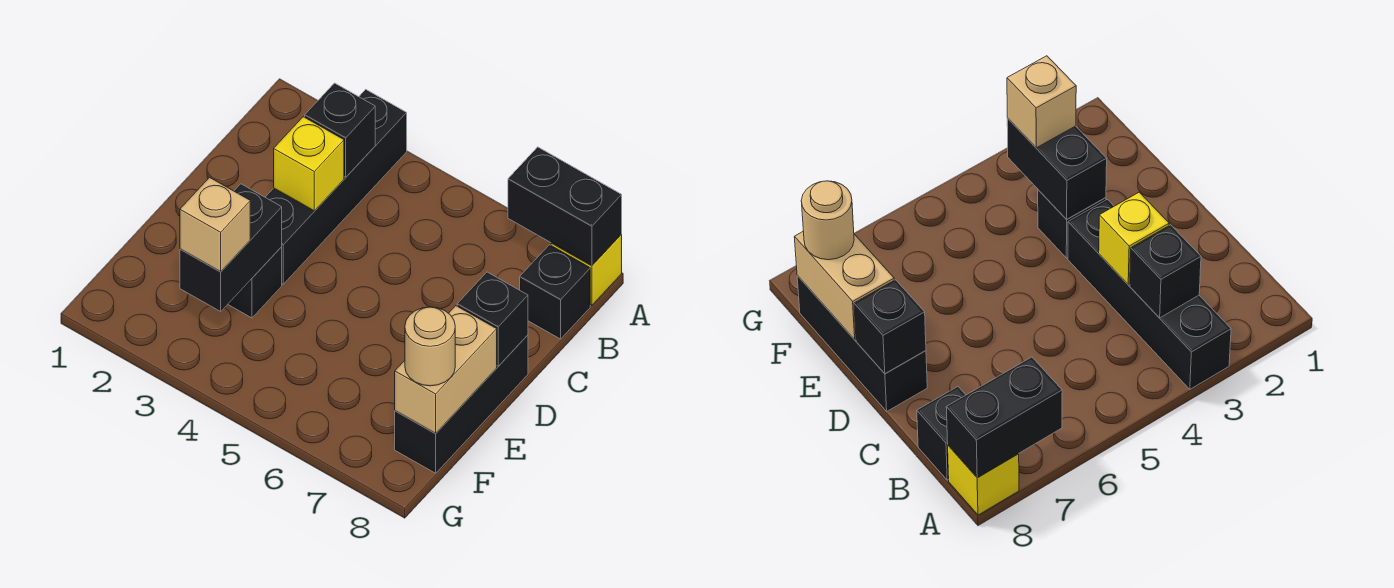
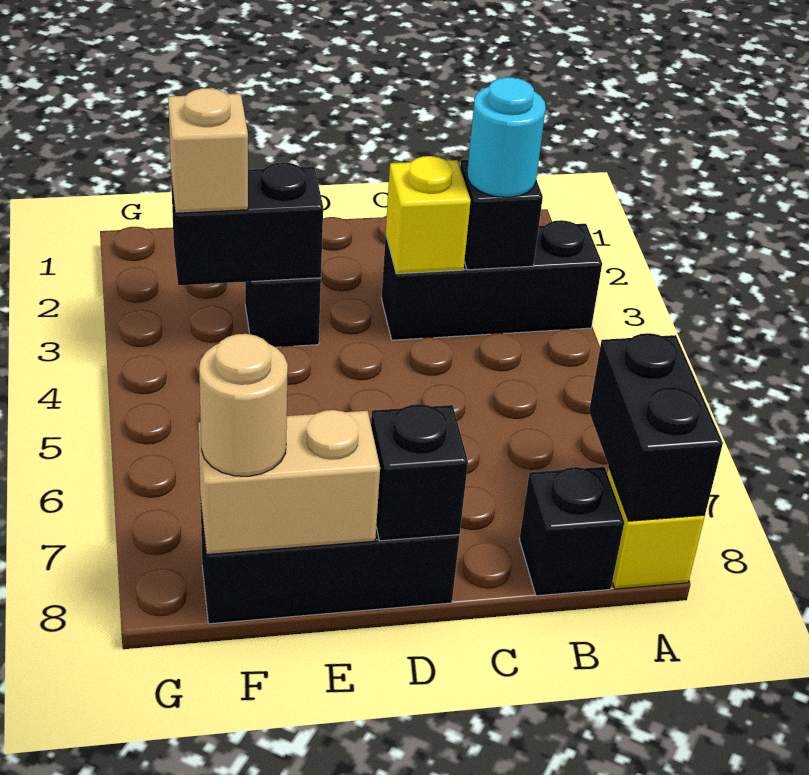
black brick A3:D3 level 1 -> black brick A3:C3 level 1
none -> cyan round brick B3 level 3

